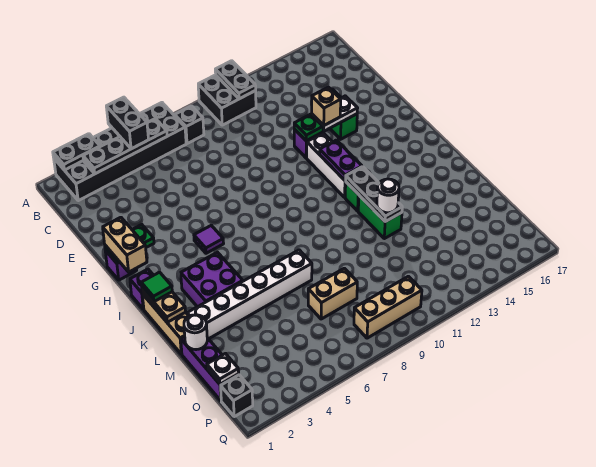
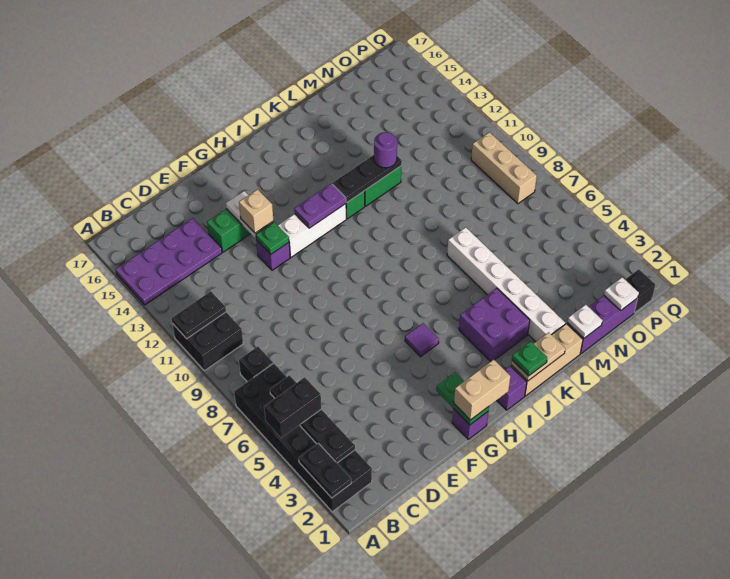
none -> purple plate A14:D15 level 1
green tile J1 level 3 -> green plate J1 level 3
white round brick L12 level 3 -> purple round brick L12 level 3
white round brick M1 level 2 -> white plate M1 level 2
tan brick N7:N8 level 1 -> none

